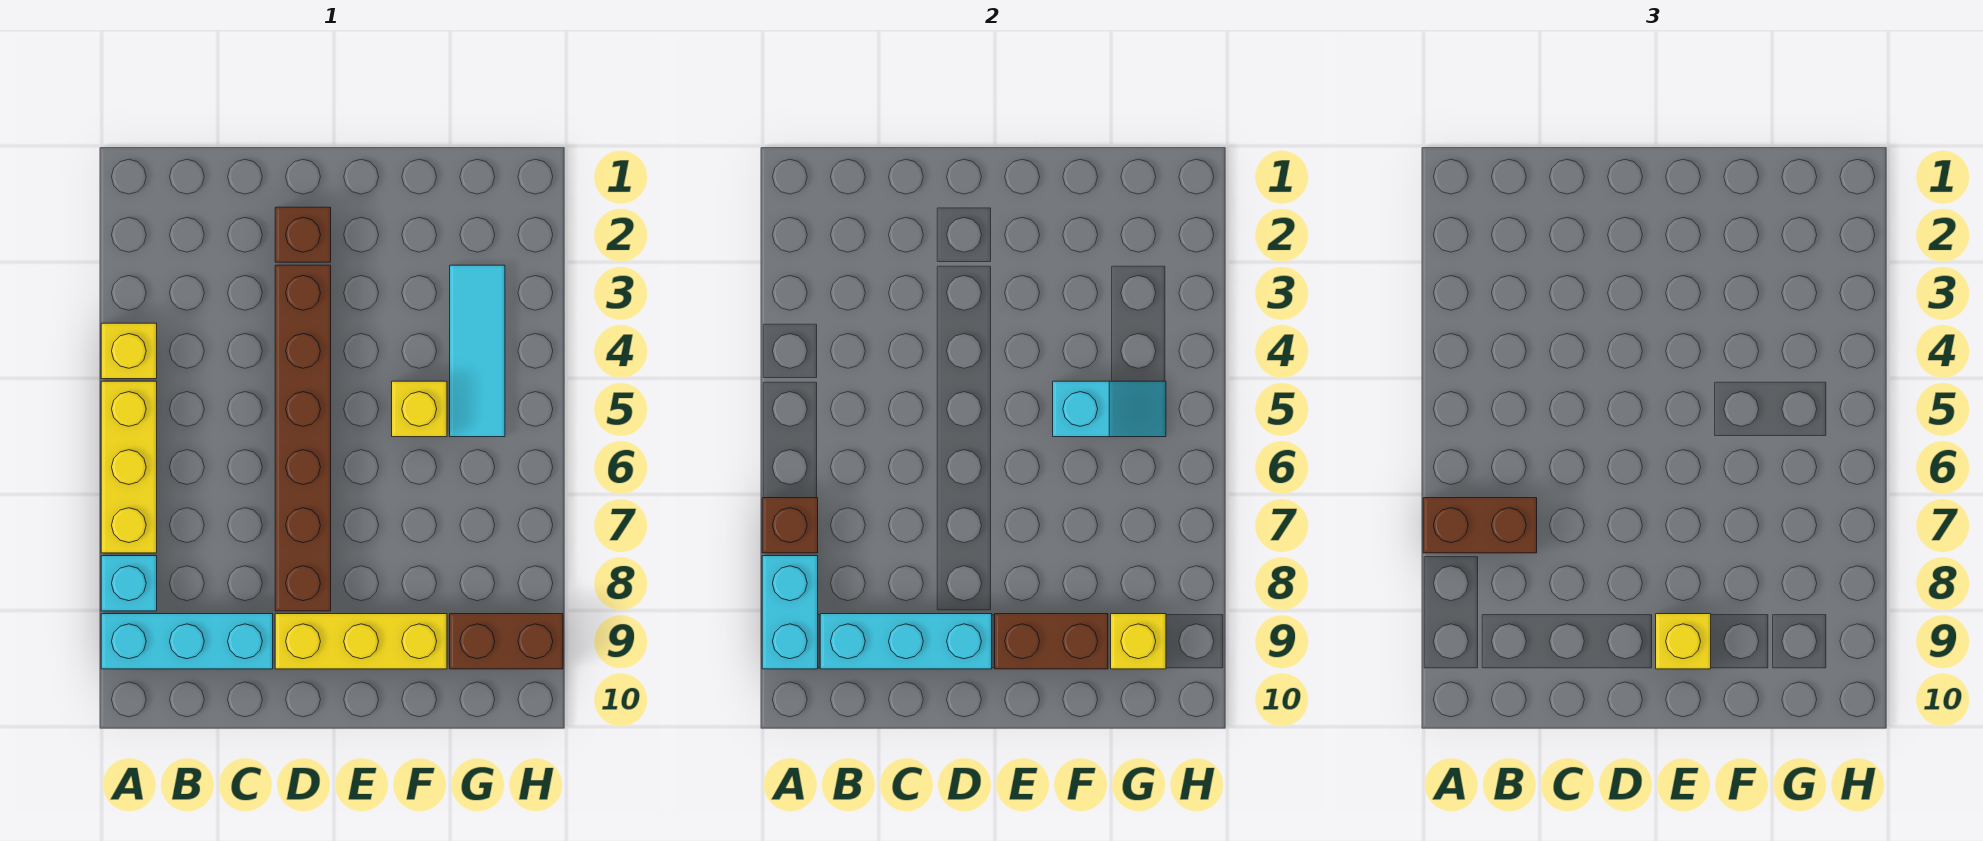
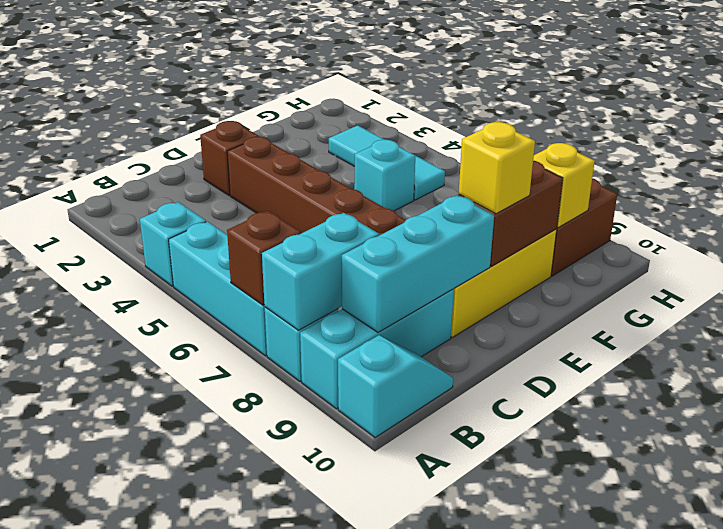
yellow brick A4 level 1 -> cyan brick A4 level 1
yellow brick A5:A7 level 1 -> cyan brick A5:A7 level 1
brown brick A7:B7 level 3 -> none
cyan brick A8:A9 level 2 -> cyan brick A8:B8 level 2
yellow brick F5 level 1 -> cyan brick F5 level 1
cyan slope F5:G5 level 2 top F -> cyan slope A10:B10 level 1 top A

